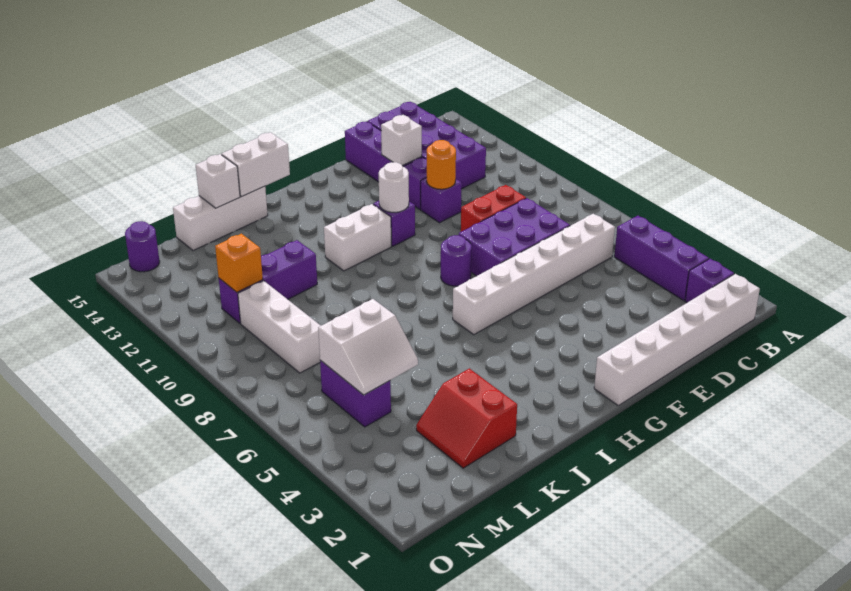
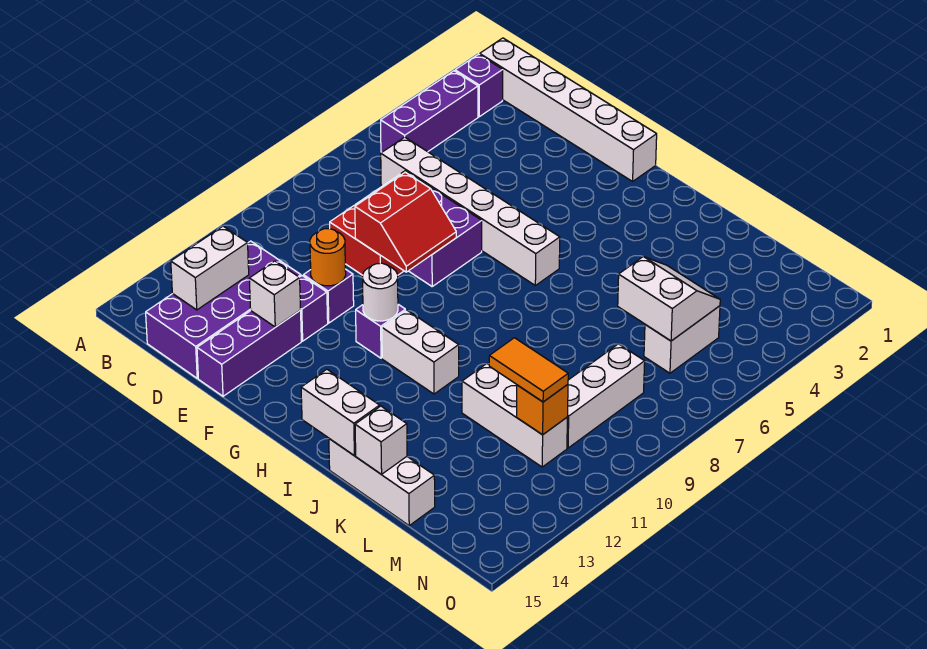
none -> white brick C13:C14 level 2
purple round brick G8 level 1 -> none
red slope K2:L3 level 1 top K -> red slope E8:F9 level 2 top E
purple brick K11:M11 level 1 -> white brick K11:M11 level 1
none -> orange tile L11:M11 level 3
purple brick M5:M6 level 1 -> white brick M5:M6 level 1
purple round brick N15 level 1 -> none

